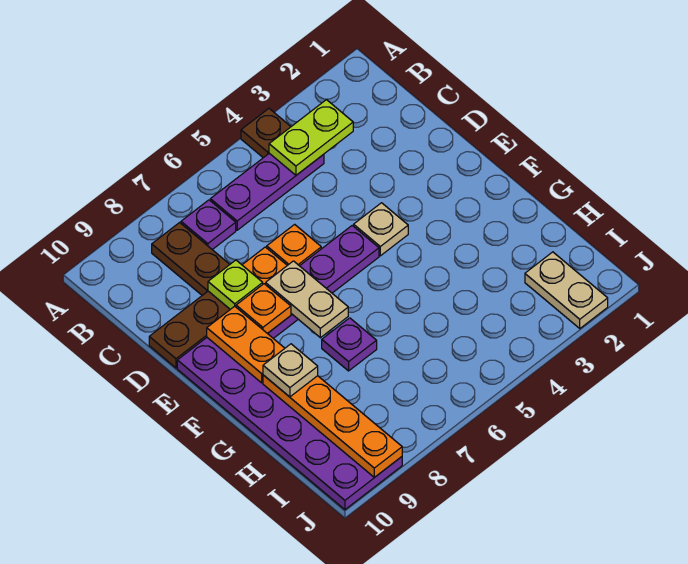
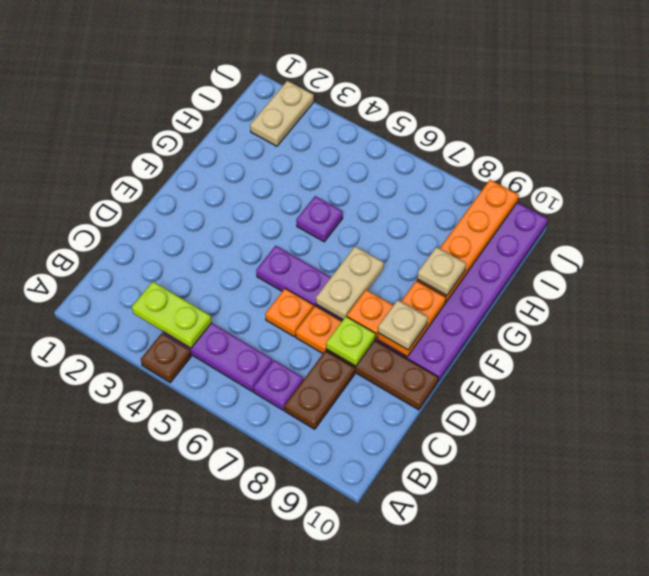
tan plate E4 level 1 -> tan plate E9 level 3
purple plate G7 level 1 -> purple plate G5 level 1

